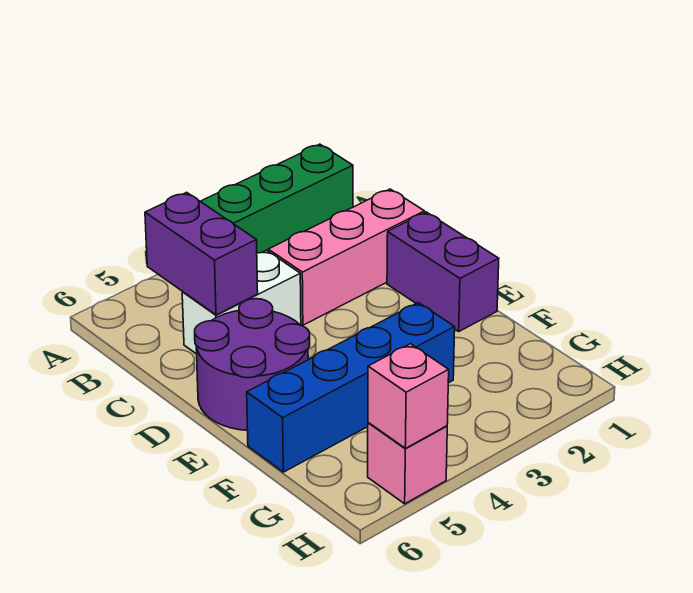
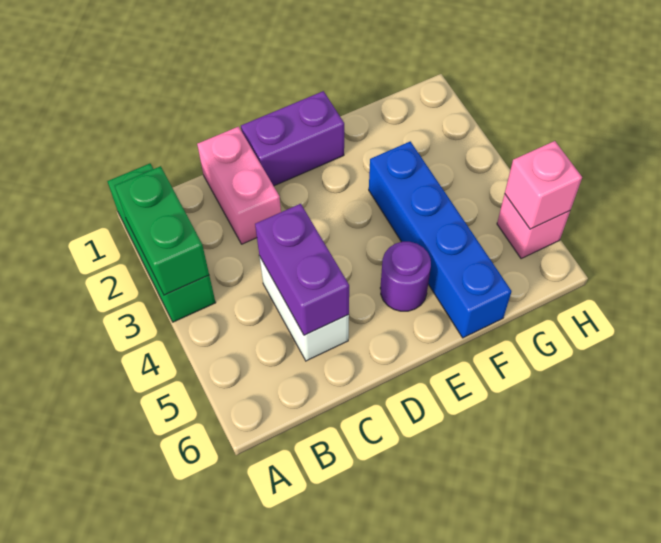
none -> green brick A2:A3 level 2
purple brick B5:C5 level 2 -> purple brick C4:C5 level 2
pink brick C1:C3 level 1 -> pink brick C1:C2 level 1
purple round brick D5:E6 level 1 -> purple round brick E5 level 1

